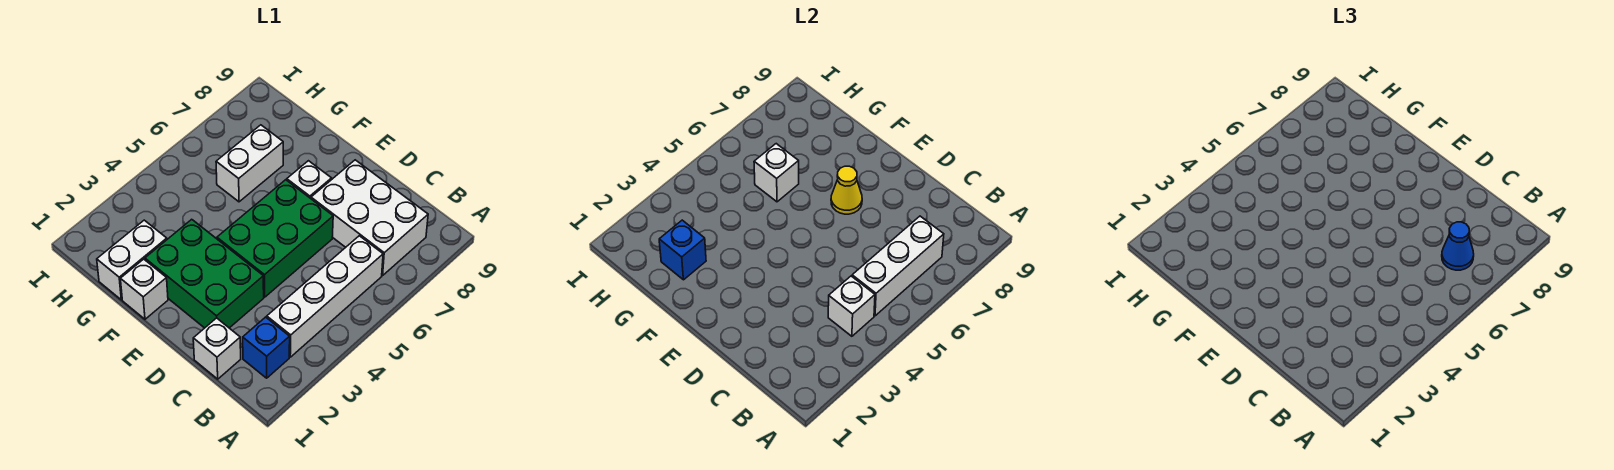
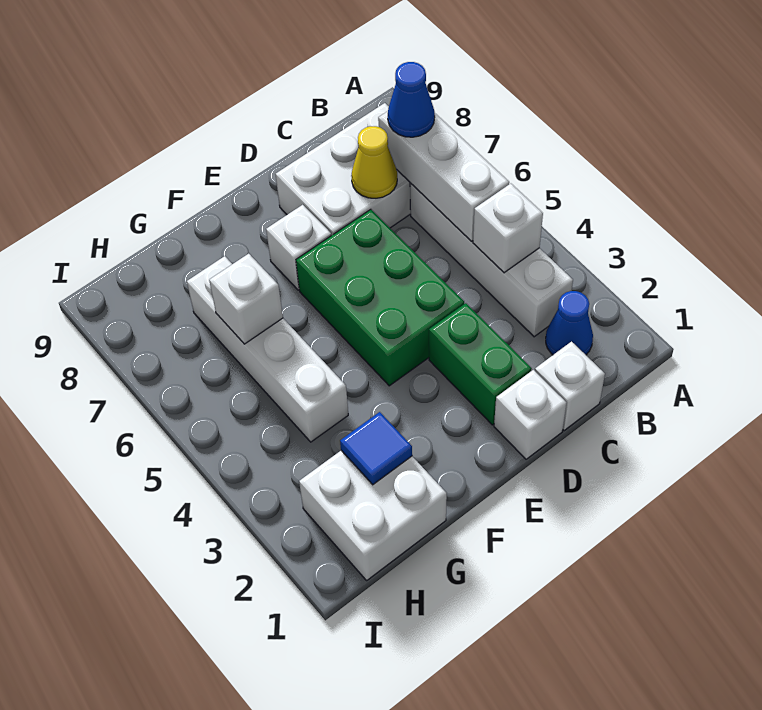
blue brick B2 level 1 -> blue cone B2 level 1
green brick D2:F3 level 1 -> green brick D2:D3 level 1
yellow cone E7 level 2 -> yellow cone C7 level 2
white brick F1 level 1 -> white brick D1 level 1
white brick G1:G2 level 1 -> white brick G1:H2 level 1
blue brick G2 level 2 -> blue tile G2 level 2
white brick G6:G7 level 1 -> white brick G4:G7 level 1

